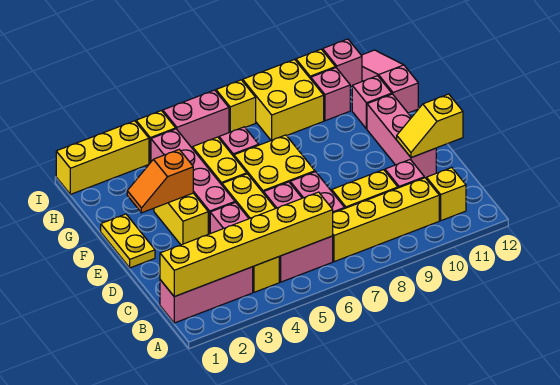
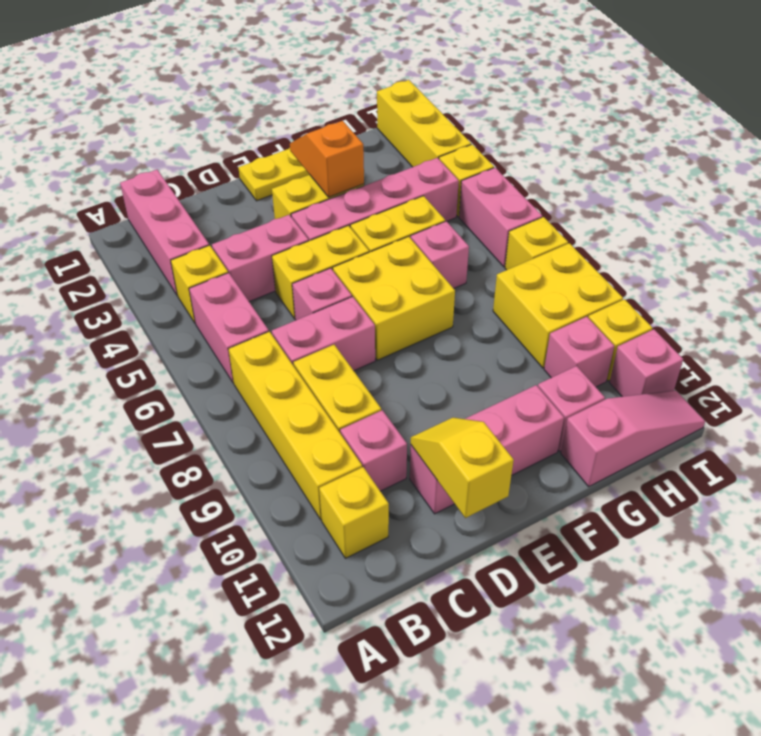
yellow brick B1:B6 level 2 -> none

